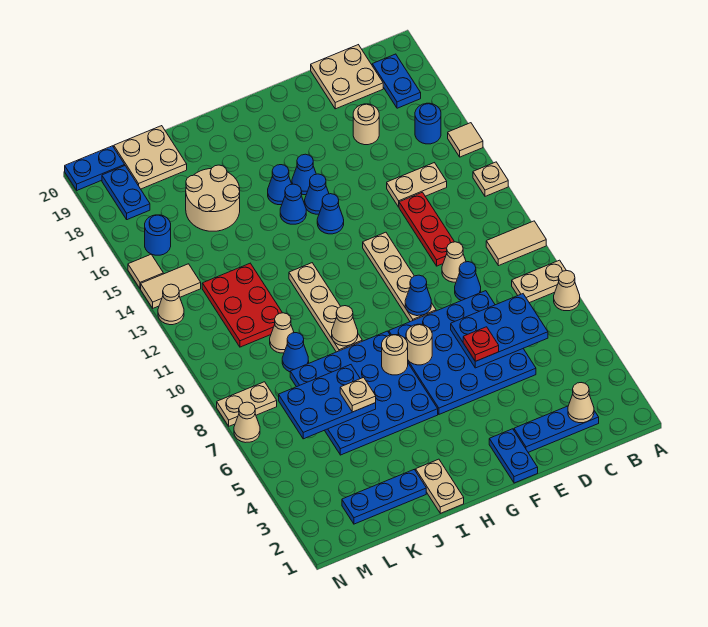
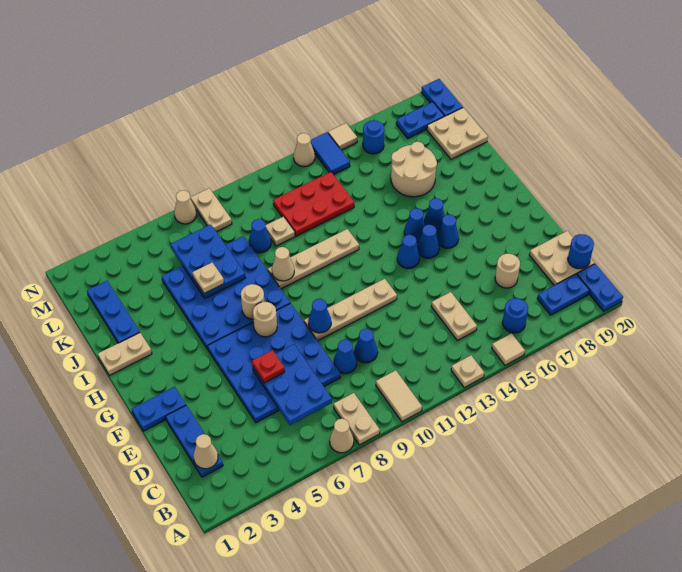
none -> blue plate A20:B20 level 1
none -> blue round brick C20 level 2
tan cone D10 level 1 -> blue cone D10 level 1
red plate D11:D13 level 1 -> none
tan cone K10 level 1 -> tan plate K10 level 1
tan tile M14:N14 level 1 -> blue tile M14:N14 level 1

